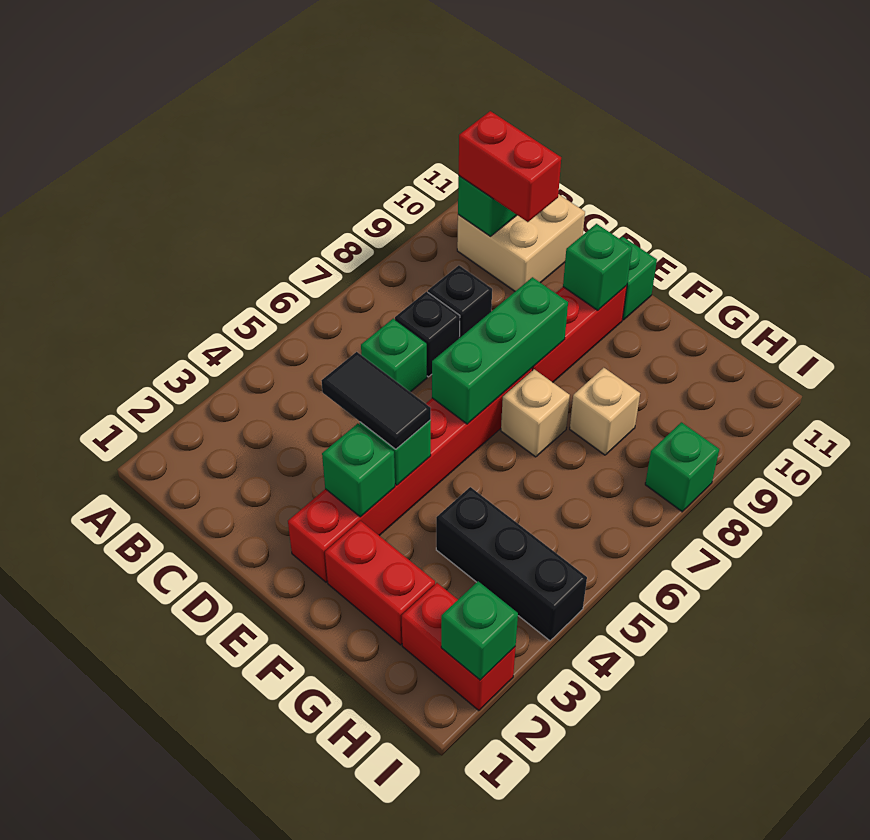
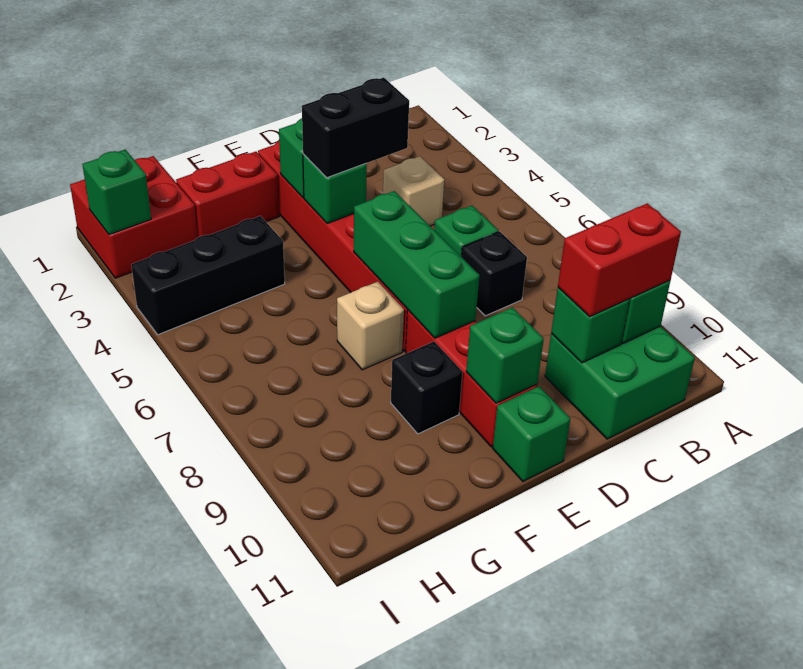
tan brick B10:C11 level 1 -> green brick B10:C11 level 1
black brick C8 level 1 -> black brick F9 level 1
black tile D4:E4 level 3 -> black brick D4:E4 level 3
tan brick G8 level 1 -> tan brick C4 level 1
red brick H2:I2 level 1 -> red brick H1:I2 level 1
green brick I8 level 1 -> green brick C10 level 2

